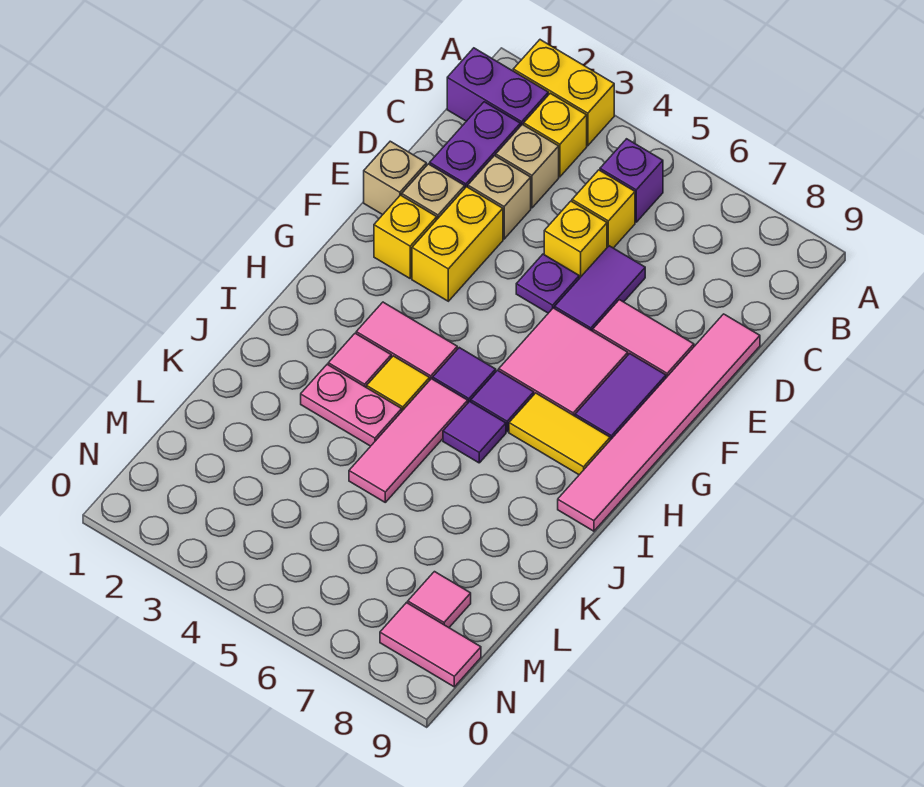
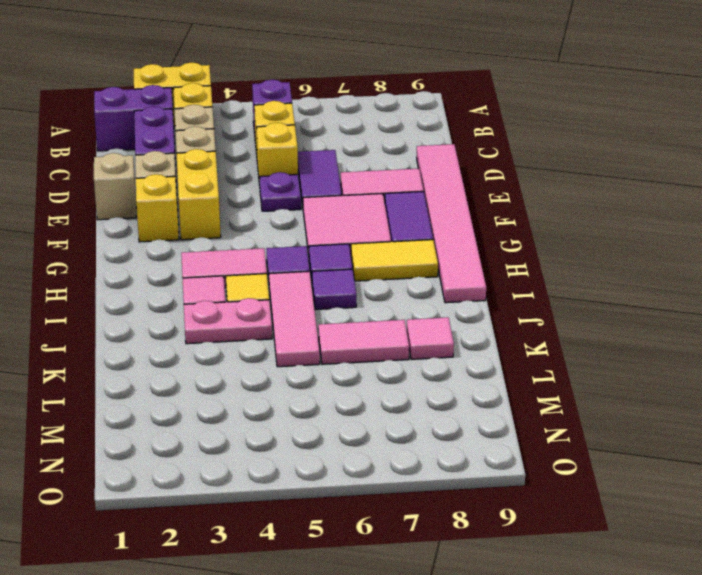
pink tile M8 level 1 -> pink tile K8 level 1
pink tile N8:N9 level 1 -> pink tile K6:K7 level 1

